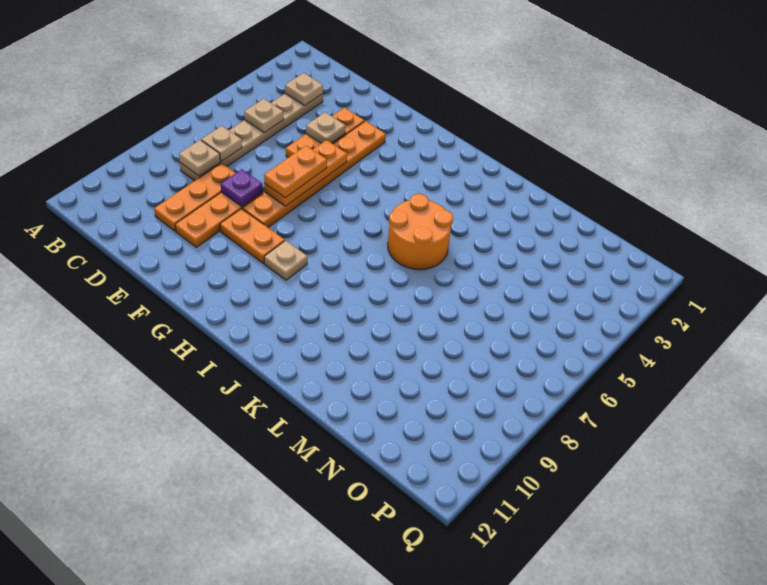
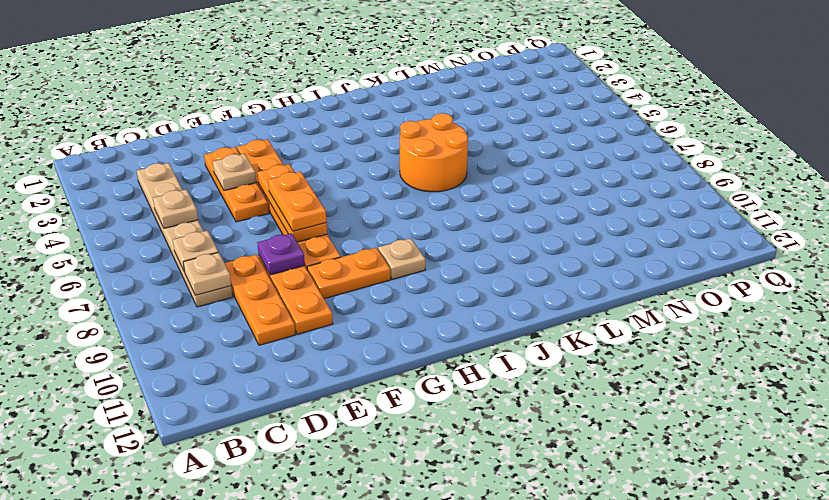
tan plate C3 level 2 -> none

